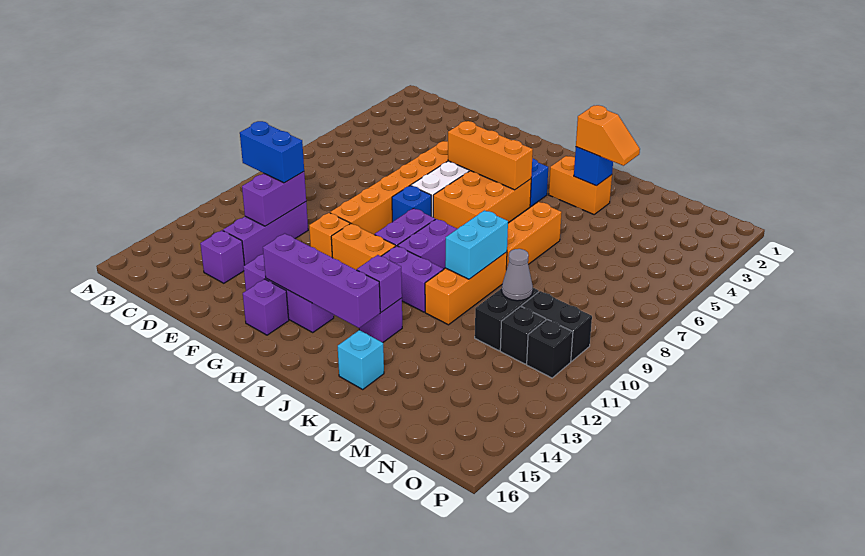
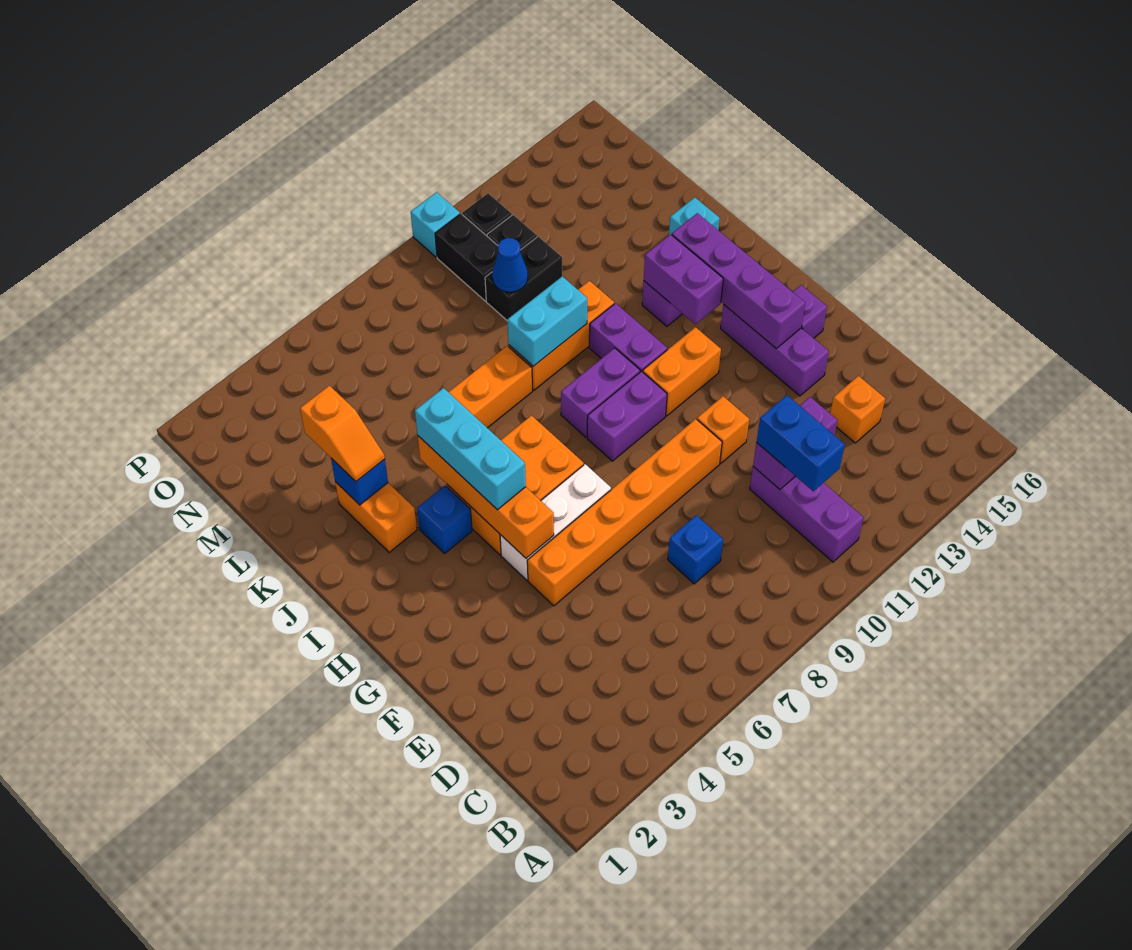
purple brick D11:D13 level 1 -> purple brick B11:D11 level 1
purple brick D14 level 1 -> orange brick D14 level 1
orange brick G5:I5 level 2 -> orange brick G5:J5 level 2
blue brick G8 level 1 -> blue brick D8 level 1
orange brick G11:H11 level 1 -> orange brick H11:H12 level 1
none -> cyan brick H5:J5 level 3
purple brick J13 level 2 -> purple brick I13:J13 level 2
orange slope K3:L3 level 3 top K -> orange slope K3:L3 level 3 top L
grey cone M10 level 2 -> blue cone M10 level 2
none -> cyan brick P10 level 1

